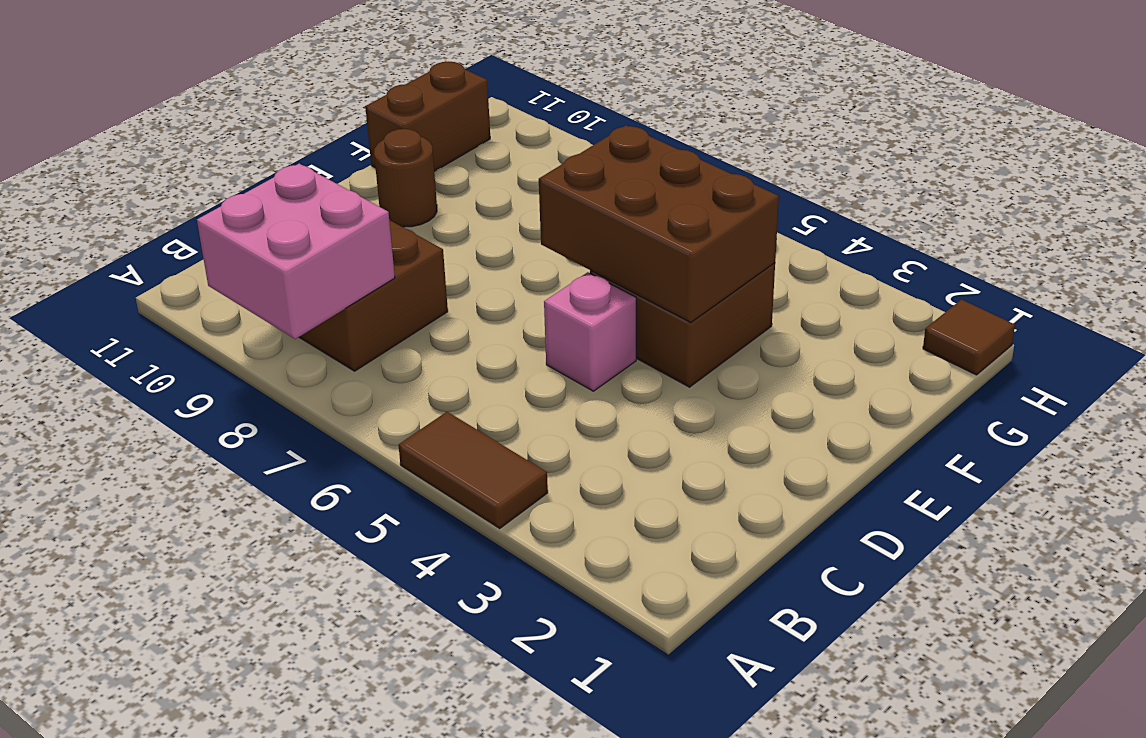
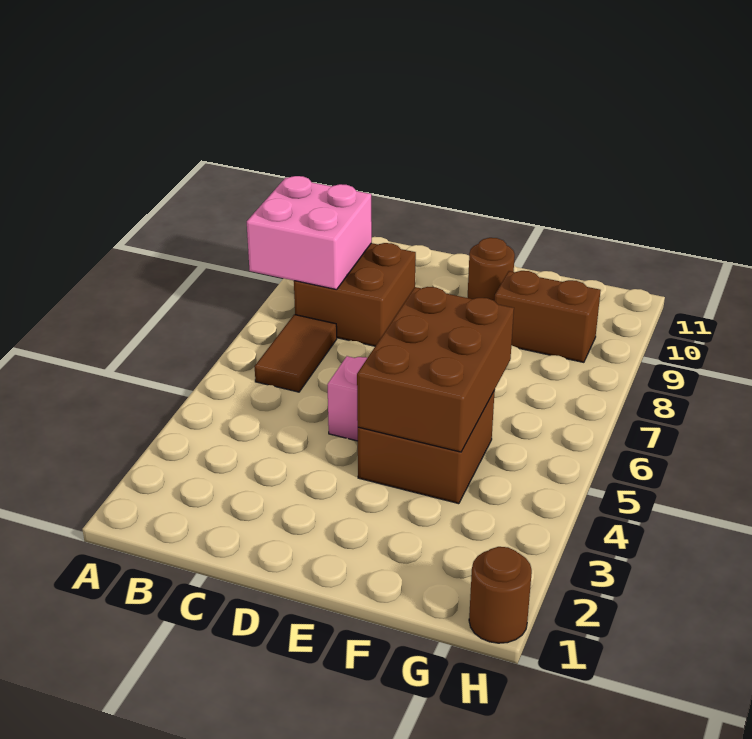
brown tile A4:A5 level 1 -> brown tile B6:B7 level 1
brown brick F11:G11 level 1 -> brown brick F9:G9 level 1
brown tile H1 level 1 -> brown round brick H1 level 1

